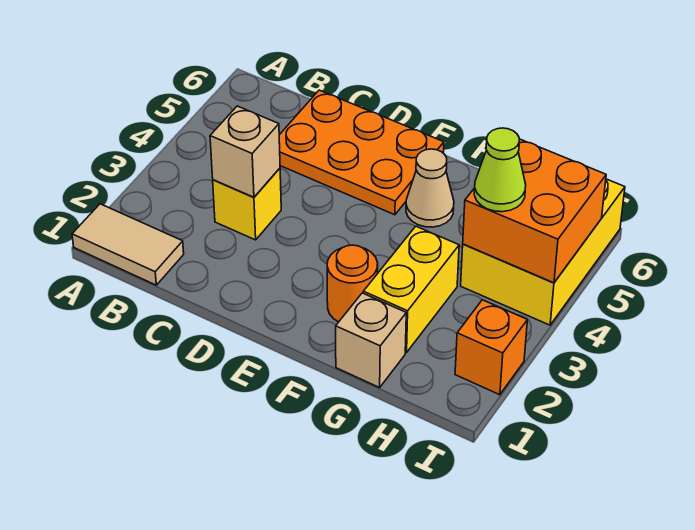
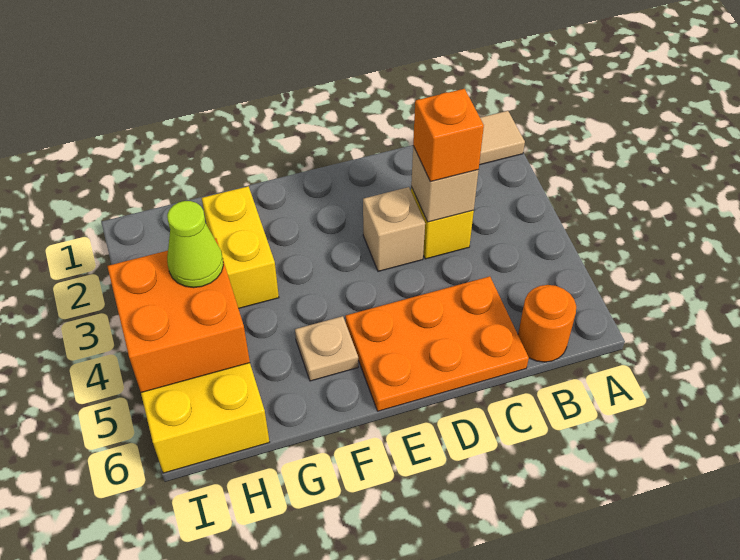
orange round brick F2 level 1 -> orange round brick B6 level 1
tan cone F5 level 1 -> tan plate F5 level 1
tan brick G1 level 1 -> tan brick D3 level 1
orange brick I2 level 1 -> orange brick C3 level 3

